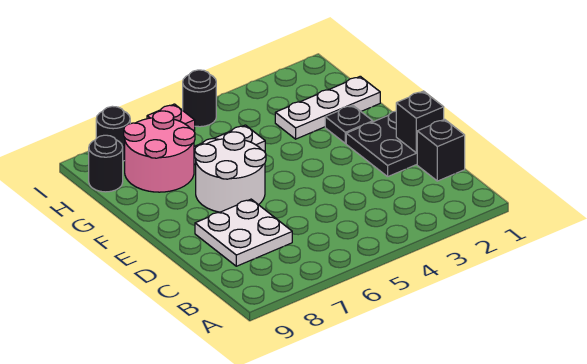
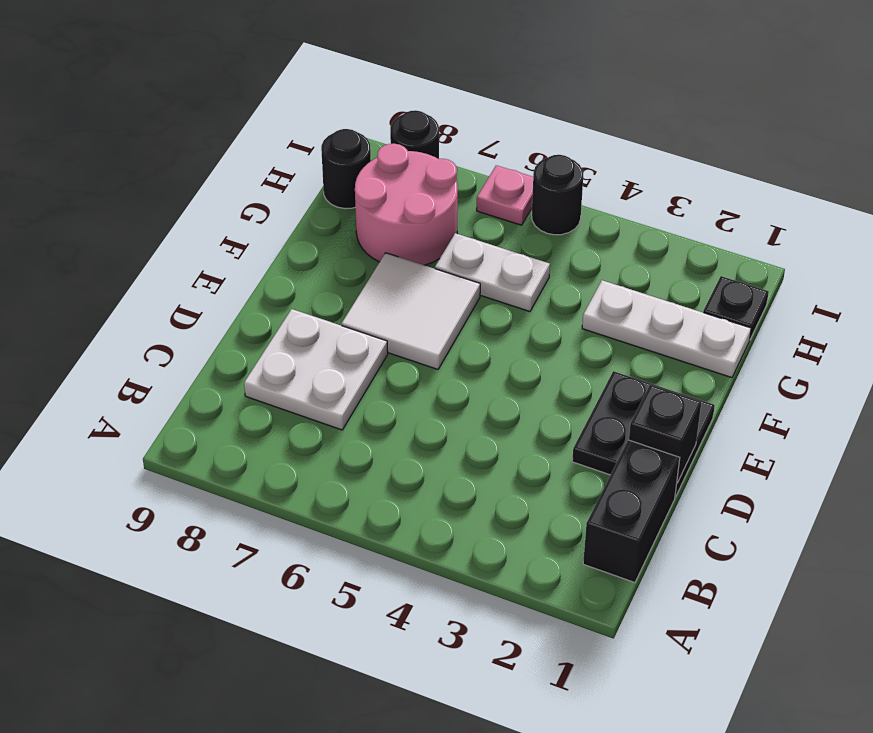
black brick C1 level 1 -> black brick B1:C1 level 1
white round brick E6:F7 level 1 -> white tile E6:F7 level 1
black plate F2 level 1 -> black plate H1 level 1

